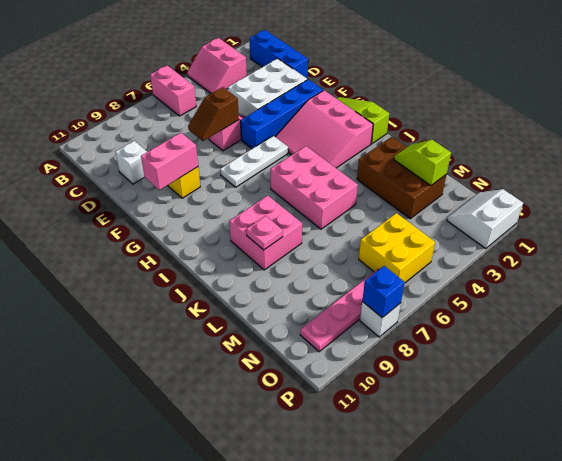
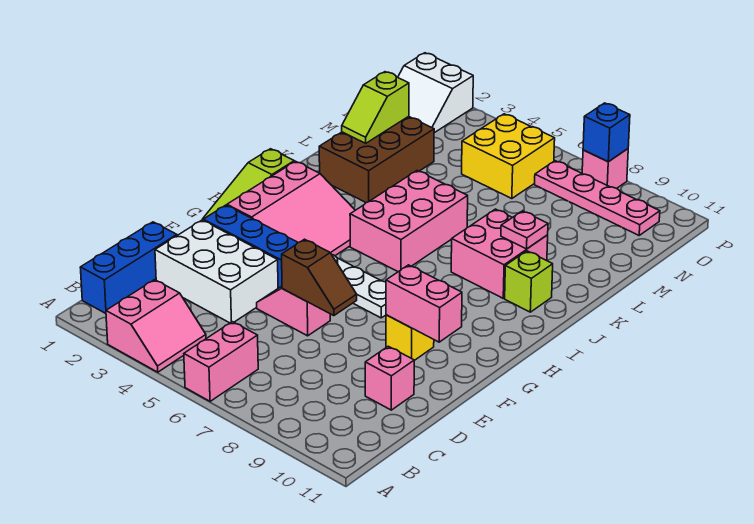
white brick D10 level 1 -> pink brick D10 level 1
none -> lime brick J10 level 1
white brick P8 level 1 -> pink brick P8 level 1

